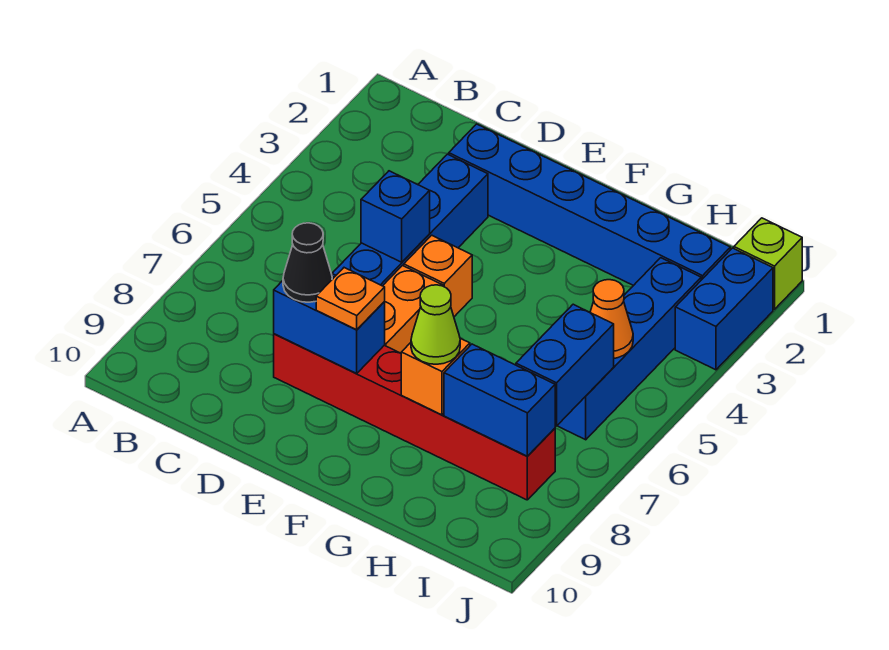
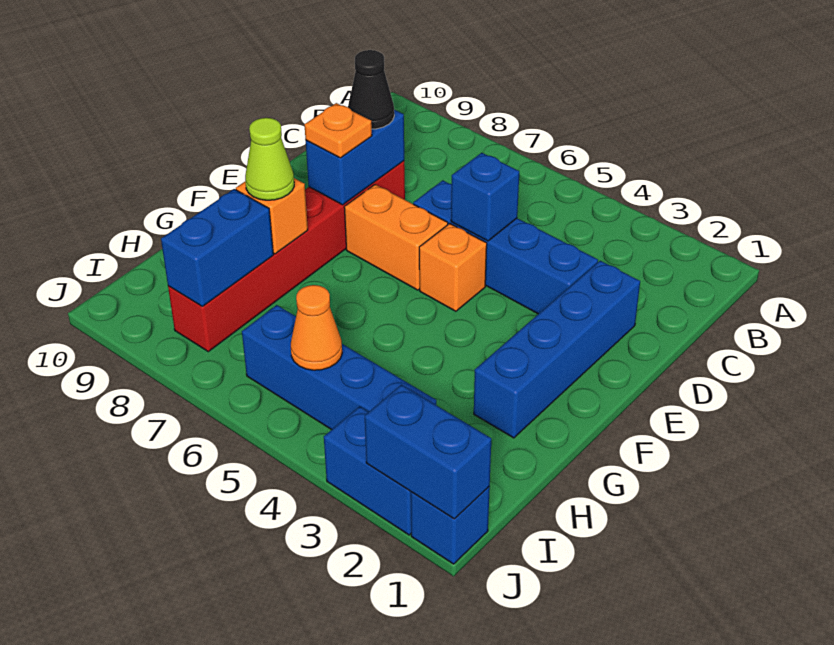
blue brick D2:I2 level 1 -> blue brick D2:G2 level 1
blue brick I6:I7 level 2 -> blue brick J1:J2 level 2
lime brick J1 level 1 -> blue brick J1 level 1

